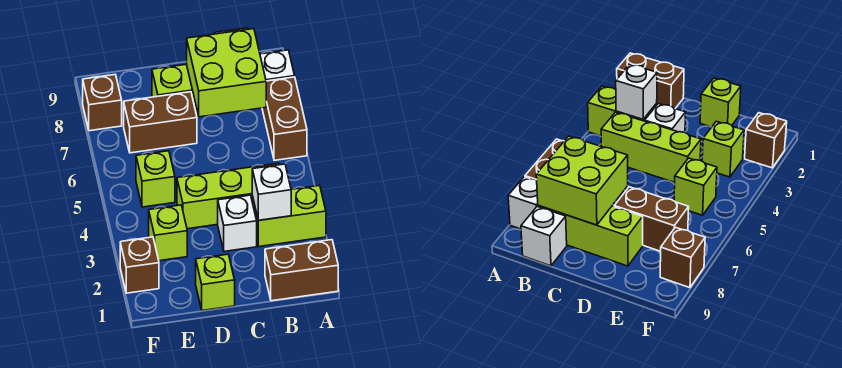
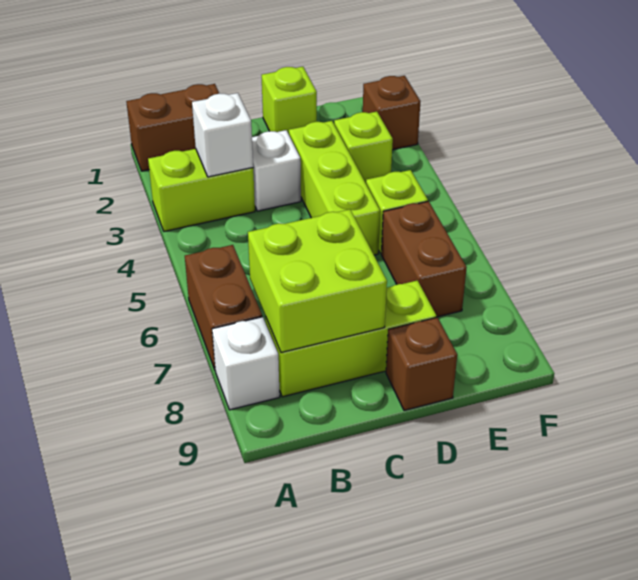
lime brick B4:D4 level 1 -> lime brick D3:D5 level 1
white brick B9 level 1 -> none
brown brick D7:E7 level 1 -> brown brick E6:E7 level 1
brown brick F8 level 1 -> brown brick D9 level 1

